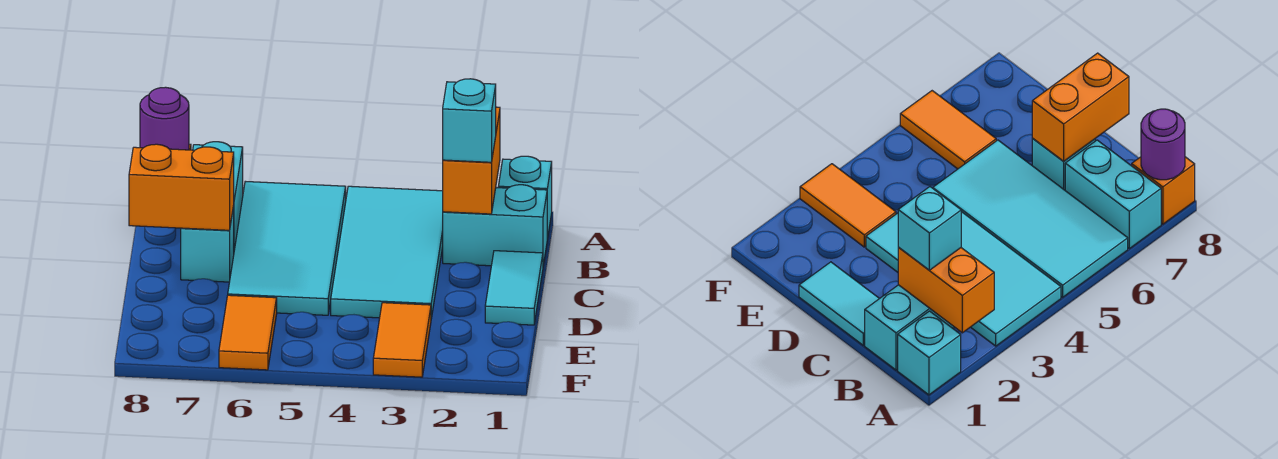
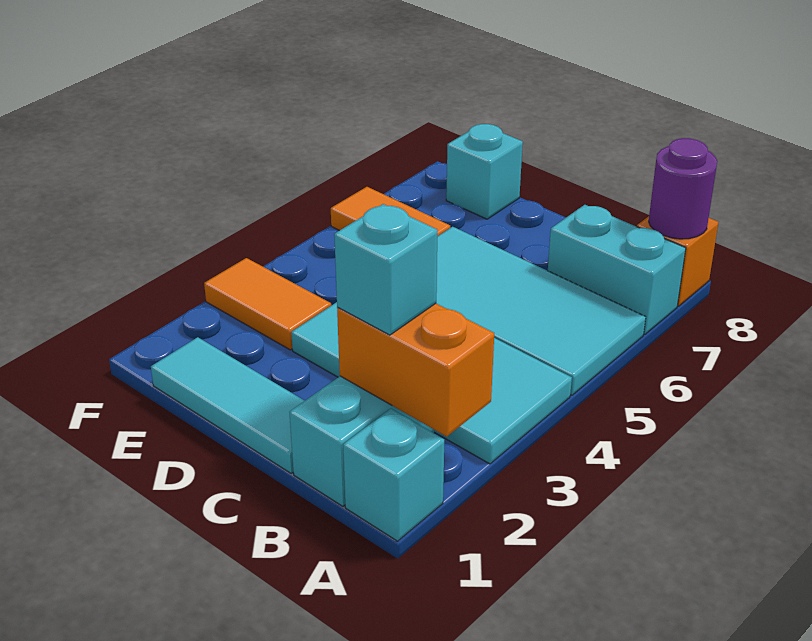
cyan tile C1:D1 level 1 -> cyan tile C1:E1 level 1
cyan brick C7 level 1 -> cyan brick E8 level 1
orange brick C7:C8 level 2 -> none

